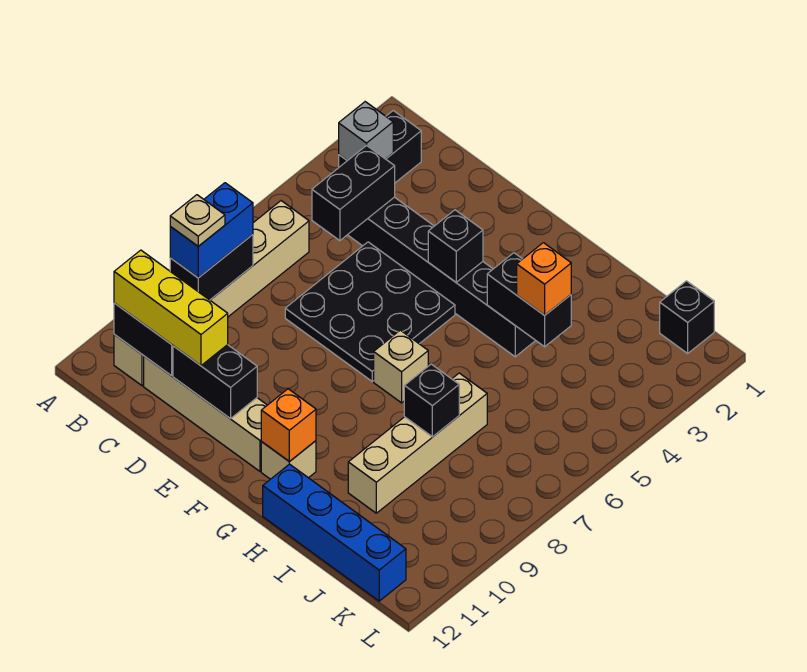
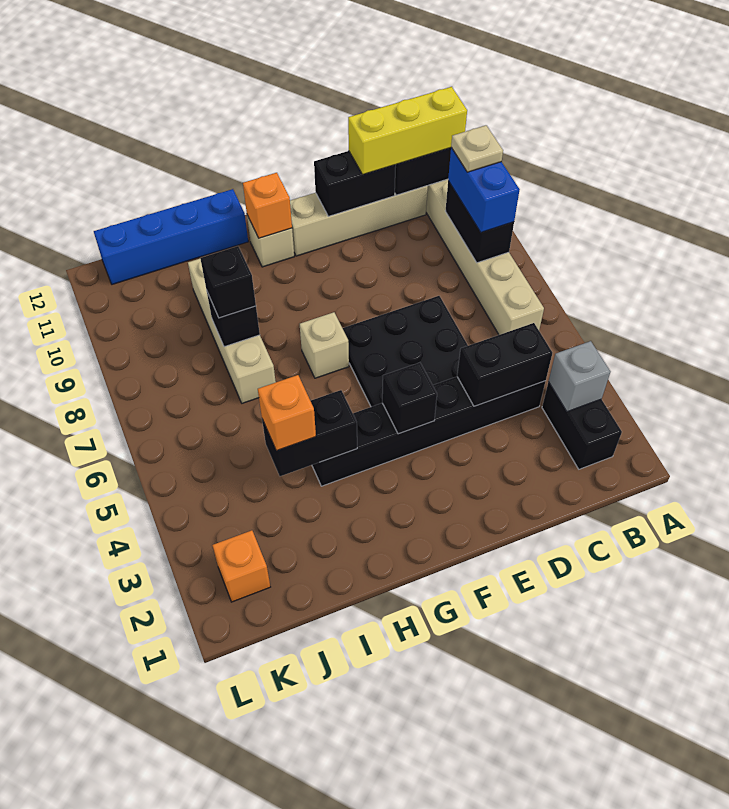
black brick C4:C5 level 2 -> black brick C4:D4 level 2
black brick K1 level 1 -> black brick I8 level 3
none -> orange brick K2 level 1

